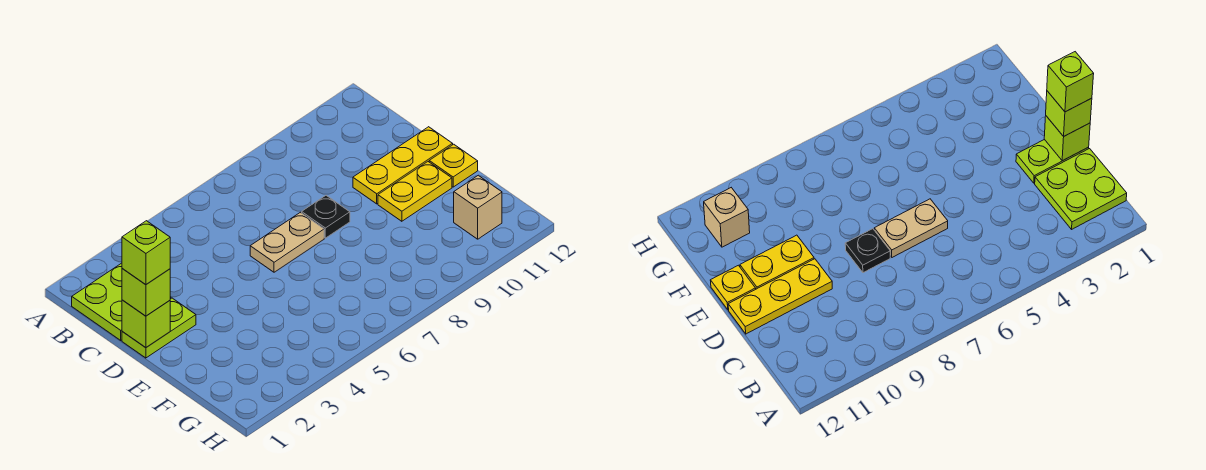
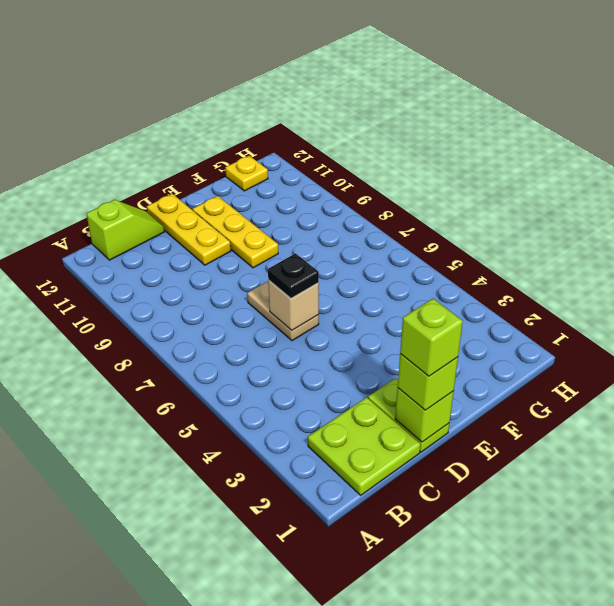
none -> lime slope B12:C12 level 1 top B
black plate D8 level 1 -> black plate D6 level 3
yellow plate E10:E11 level 1 -> yellow plate E9:E11 level 1
yellow plate E12 level 1 -> yellow plate G12 level 1
tan brick G11 level 1 -> tan brick D6 level 2

